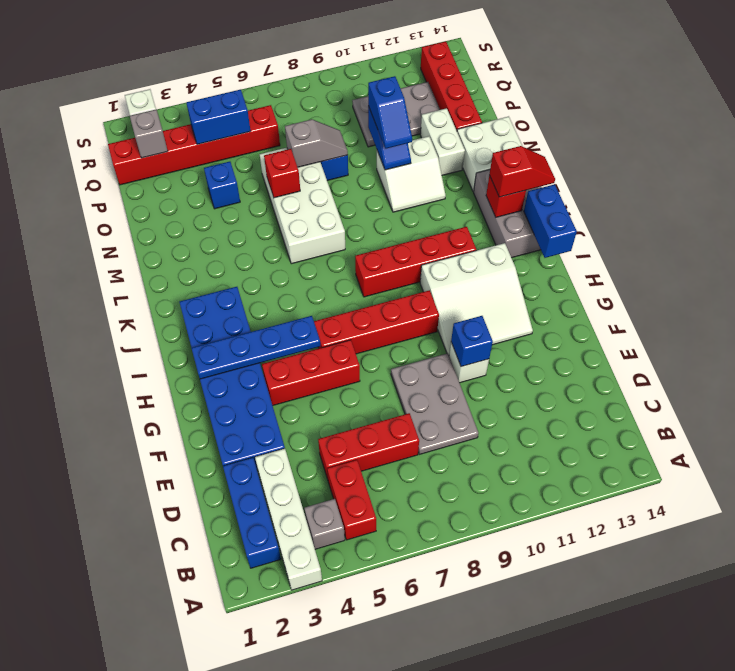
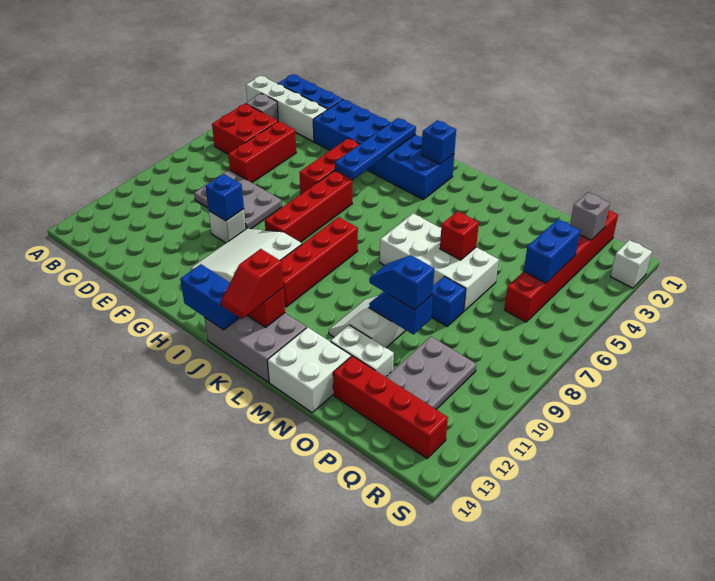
red brick B5:C5 level 1 -> red brick B5:C6 level 1
blue brick O4 level 1 -> blue brick J2 level 2
grey slope O7:O8 level 2 top 7 -> none

